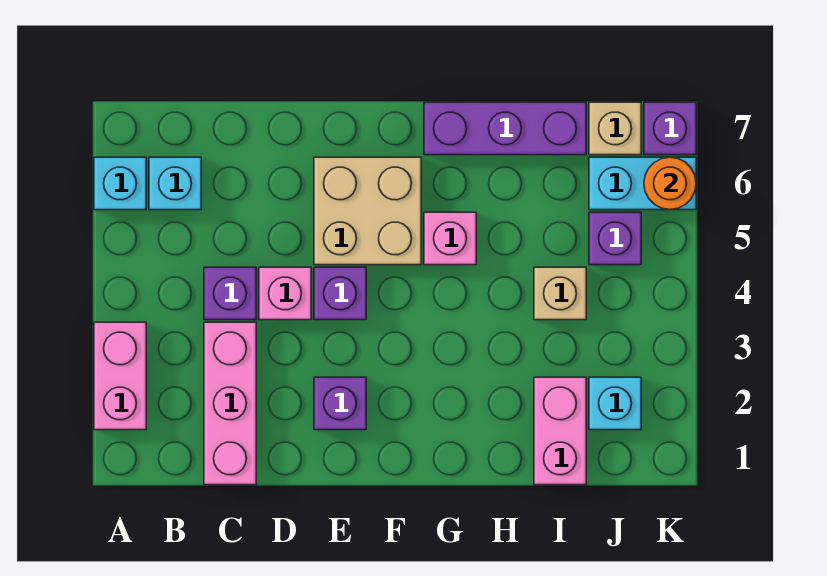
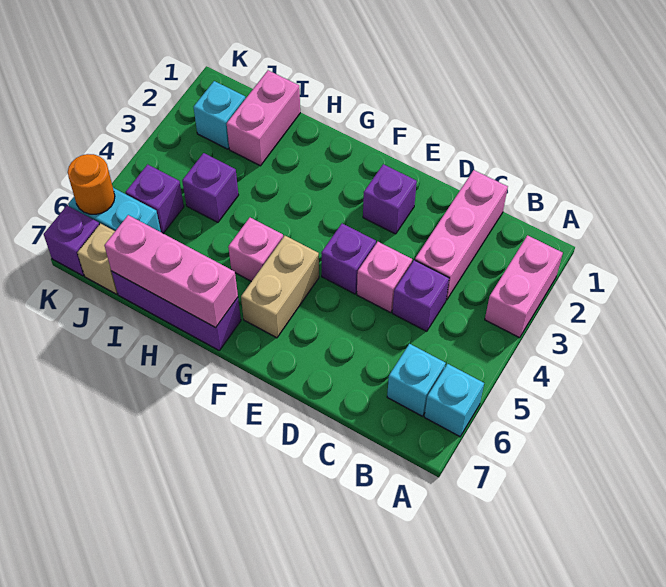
tan brick E5:F6 level 1 -> tan brick F5:F6 level 1
none -> pink brick G7:I7 level 2
tan brick I4 level 1 -> purple brick I4 level 1

